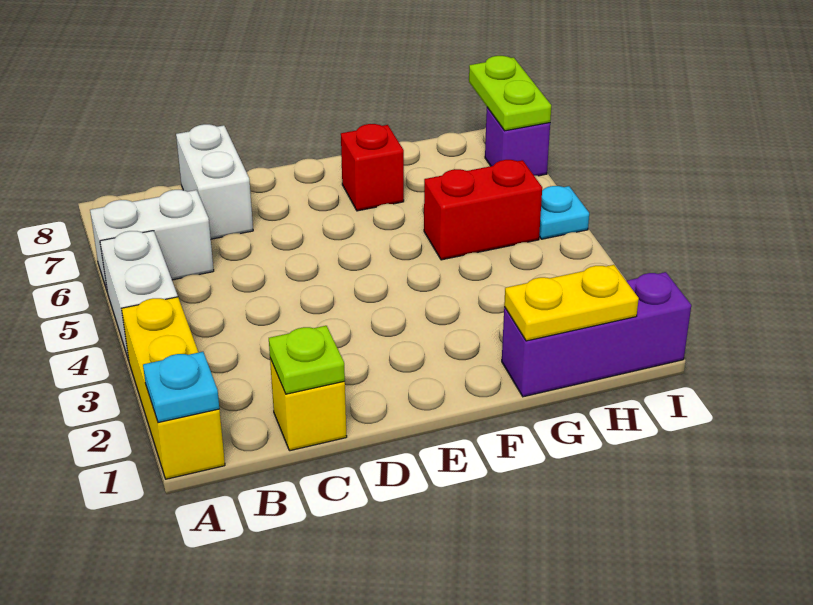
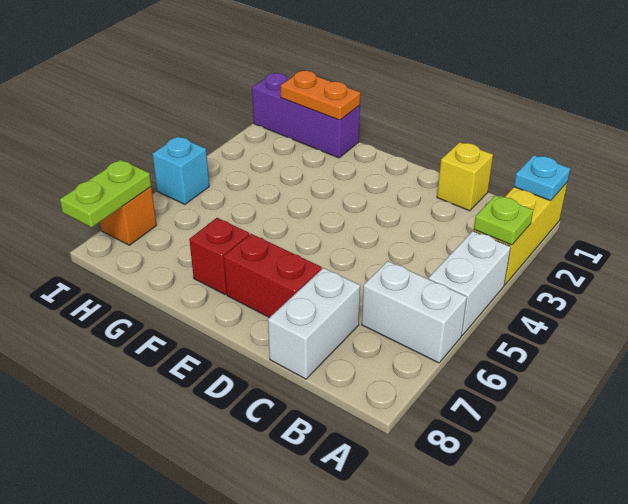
lime plate C1 level 2 -> lime plate A3 level 2
yellow plate G1:H1 level 2 -> orange plate G1:H1 level 2
red brick G5:H5 level 1 -> red brick D7:E7 level 1
cyan plate I5 level 1 -> cyan brick I5 level 1
purple brick I7 level 1 -> orange brick I7 level 1

